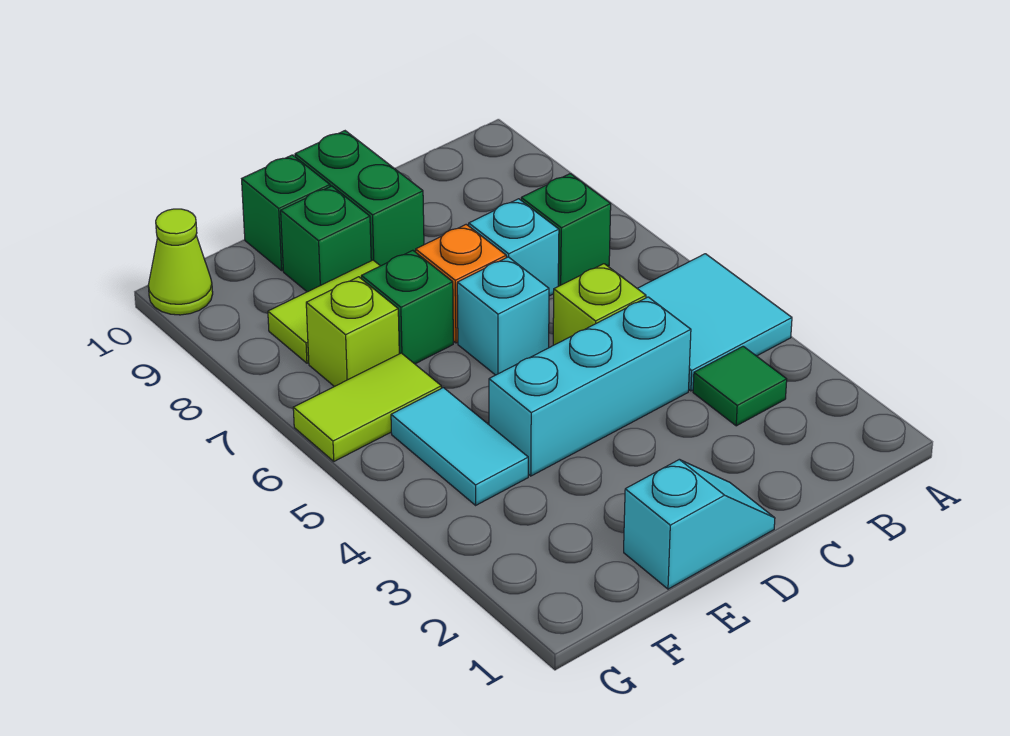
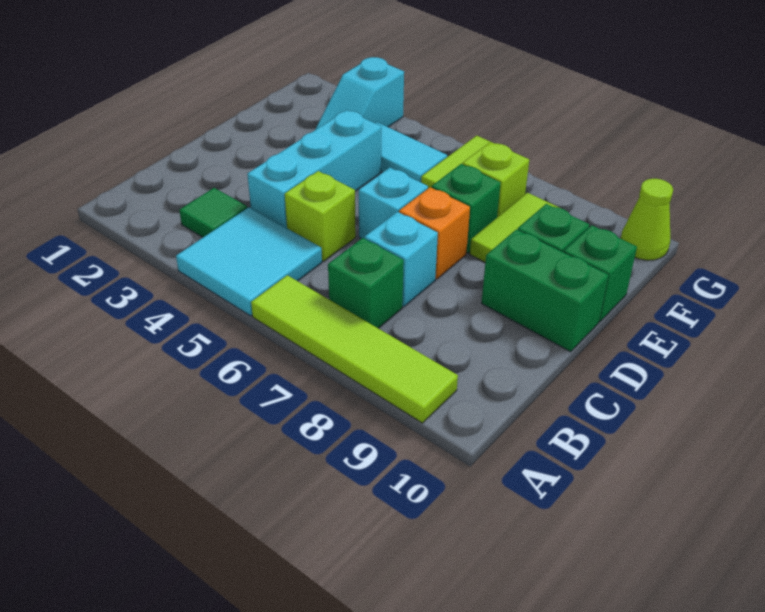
none -> lime tile A6:A9 level 1
cyan slope D1:E1 level 1 top E -> cyan slope F3:G3 level 1 top G

